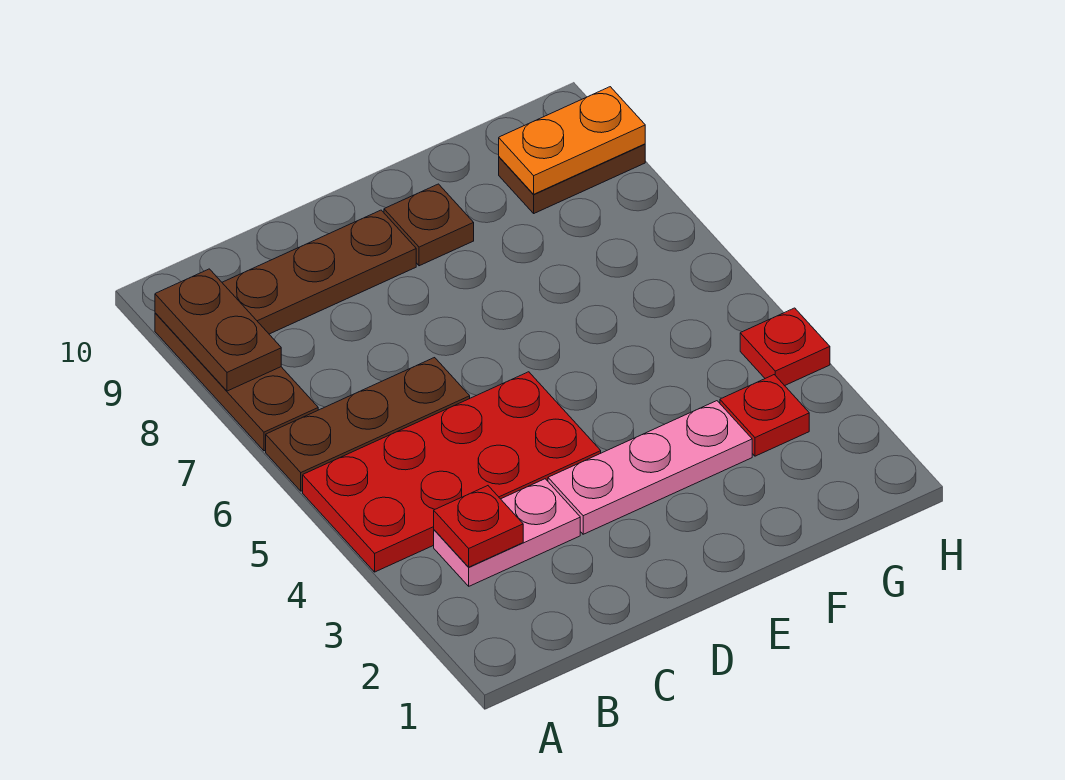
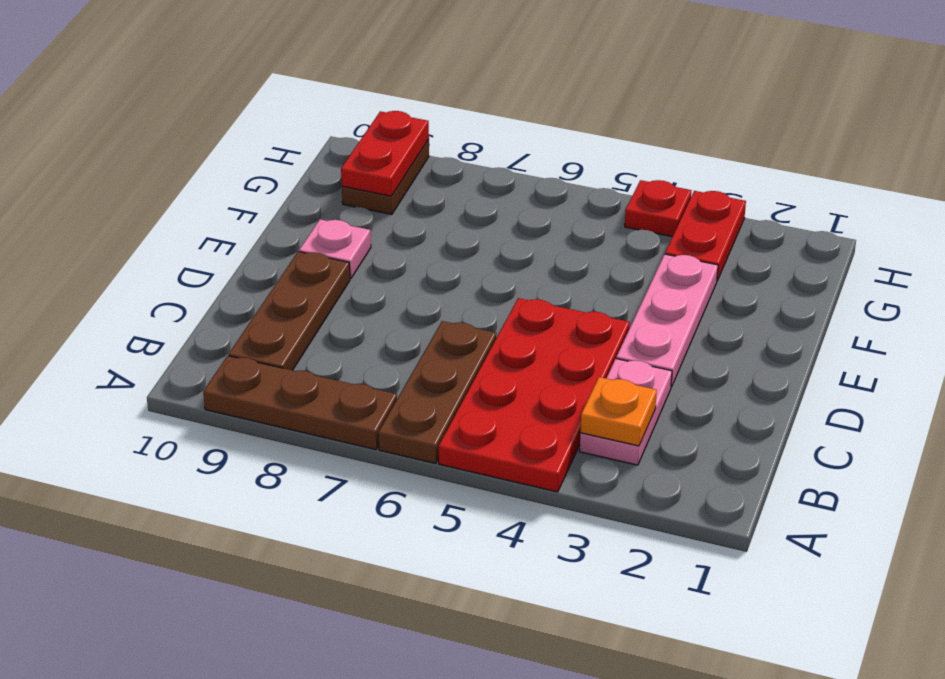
brown plate A8:A9 level 2 -> none
red plate B3 level 2 -> orange plate B3 level 2
brown plate E9 level 1 -> pink plate E9 level 1
red plate G3 level 1 -> red plate G3:H3 level 1
orange plate G9:H9 level 2 -> red plate G9:H9 level 2

